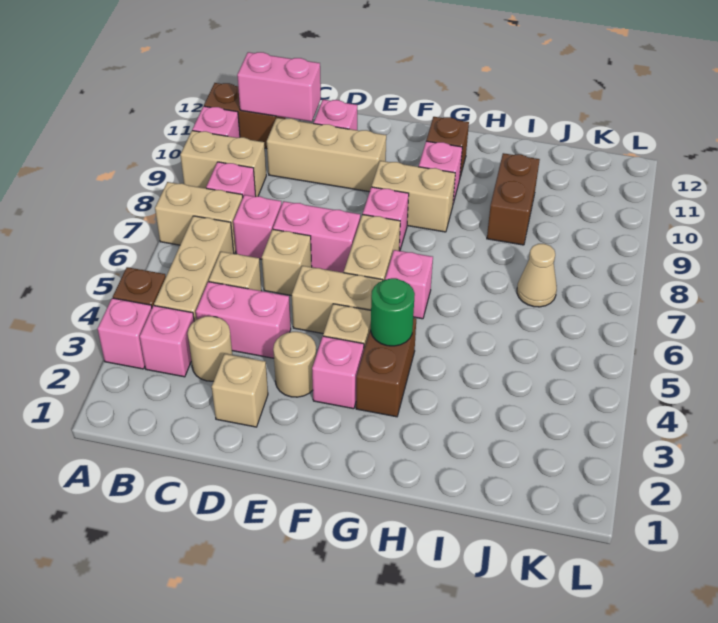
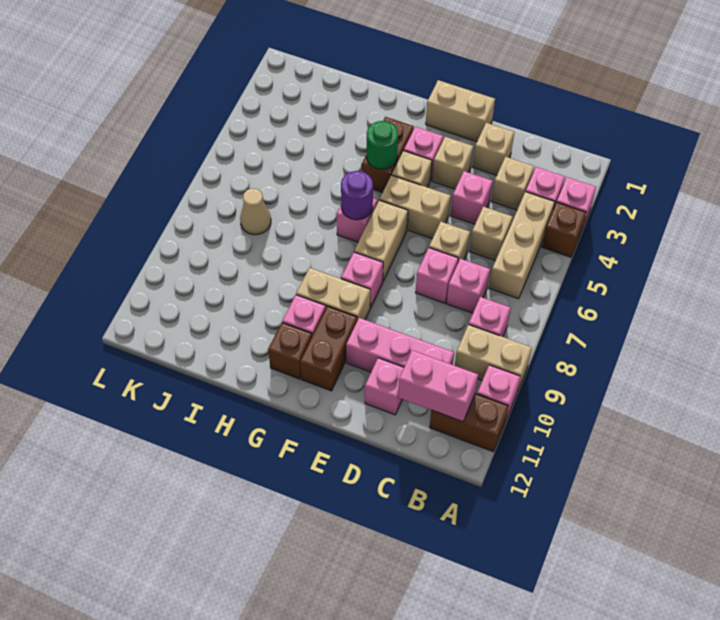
tan brick A7:B7 level 1 -> tan brick E1:F1 level 1
tan round brick C3 level 1 -> tan brick C3 level 1
pink brick C4:D4 level 1 -> pink brick D4 level 1
tan brick C10:E10 level 1 -> pink brick C10:E10 level 1
pink brick D7:E7 level 1 -> pink brick D7 level 1
tan round brick E3 level 1 -> tan brick E3 level 1
none -> purple round brick G6 level 2
brown brick I9:I10 level 1 -> brown brick F10:F11 level 1

